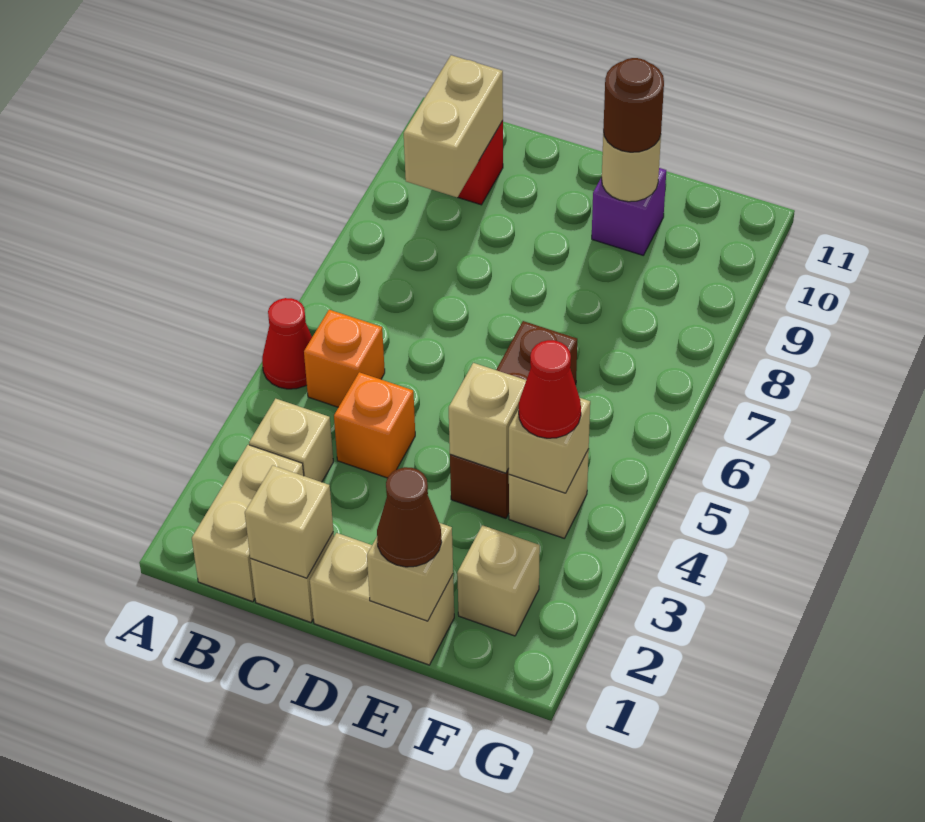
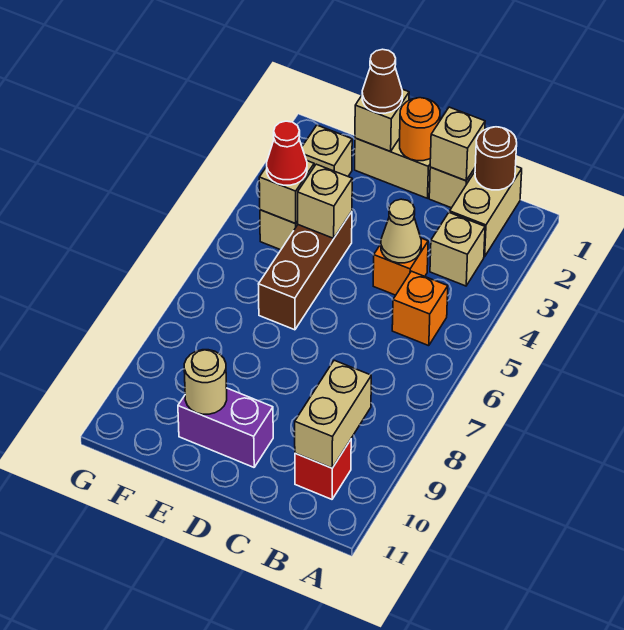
red cone A5 level 1 -> none
none -> tan cone C4 level 2
none -> orange round brick D1 level 2
purple brick E10 level 1 -> purple brick D10:E10 level 1
brown round brick E10 level 3 -> brown round brick B1 level 2

